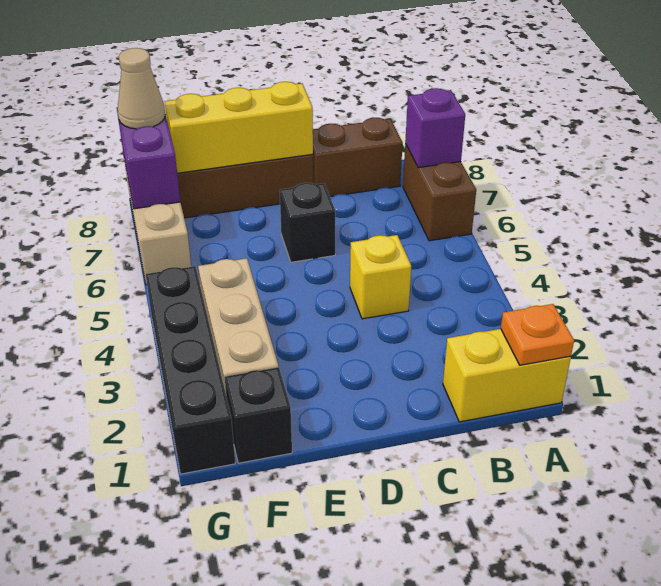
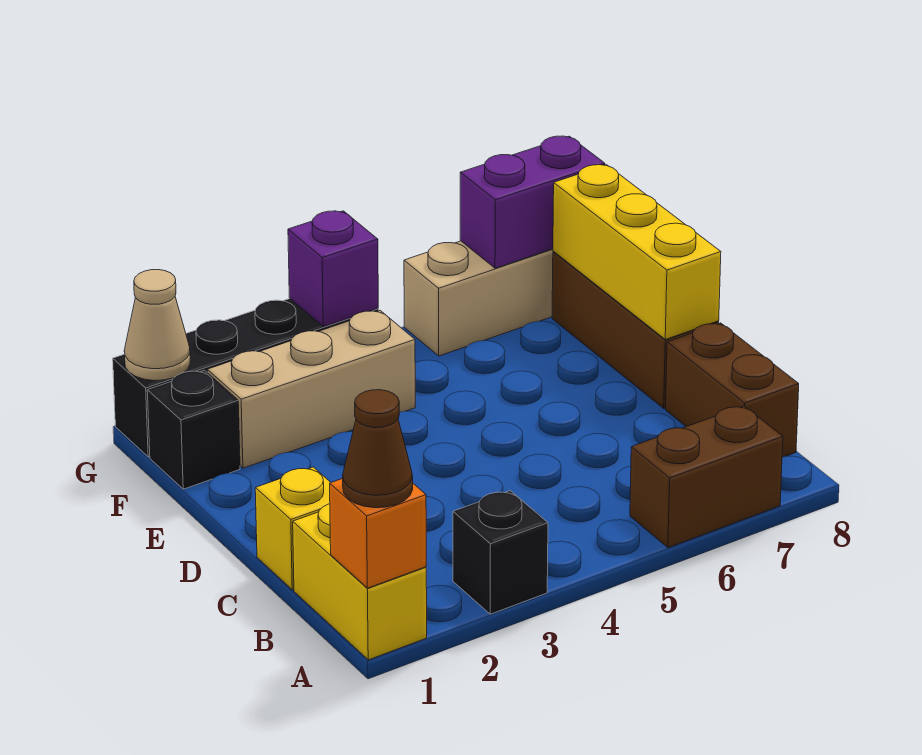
orange plate A1 level 2 -> orange brick A1 level 2
none -> brown cone A1 level 3
purple brick A7 level 2 -> purple brick G4 level 2
yellow brick C4 level 1 -> yellow brick C1 level 1
black brick D6 level 1 -> black brick A3 level 1
tan cone G8 level 3 -> tan cone G1 level 2

